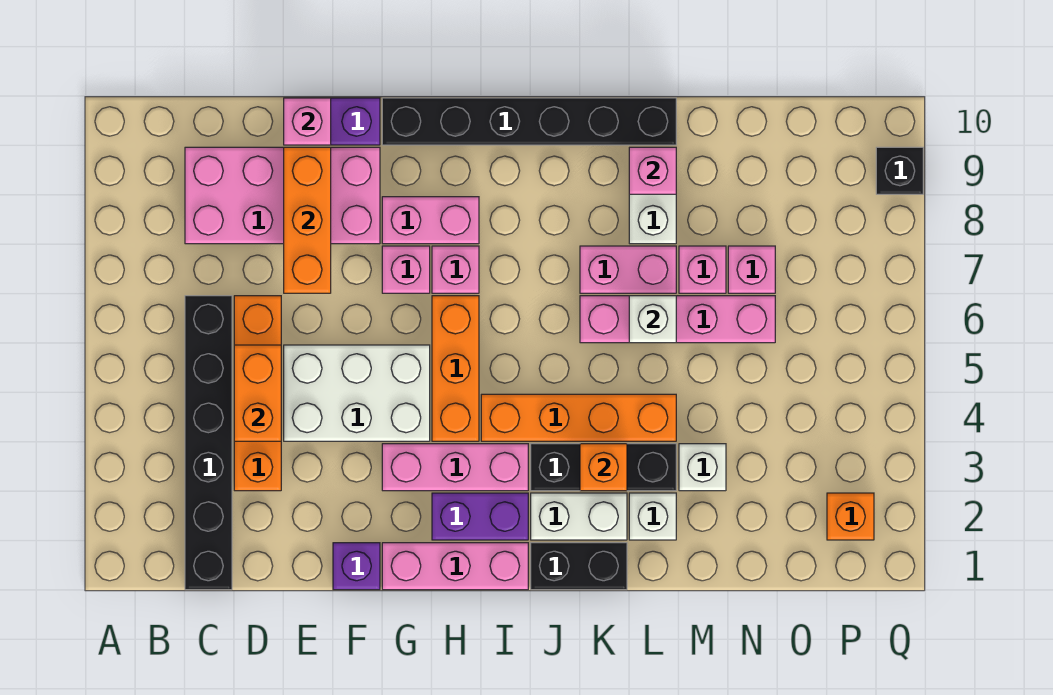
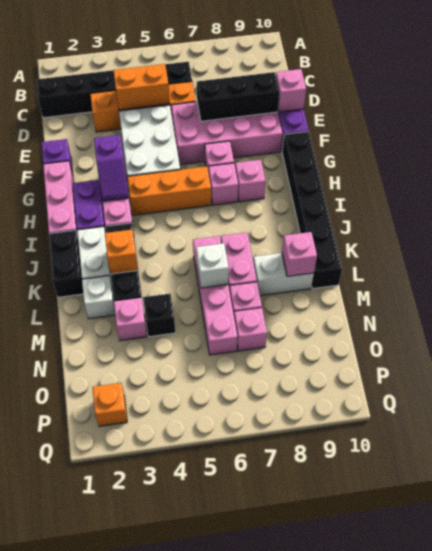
pink brick C8:F9 level 1 -> pink brick E6:F9 level 1
orange brick E7:E9 level 2 -> black brick E7:E9 level 2
none -> purple slope G3:H3 level 2 top G
pink brick G8:H8 level 1 -> pink brick H8 level 1
orange brick I4:L4 level 1 -> none
white brick M3 level 1 -> pink brick M3 level 1
black brick Q9 level 1 -> black brick M4 level 1

